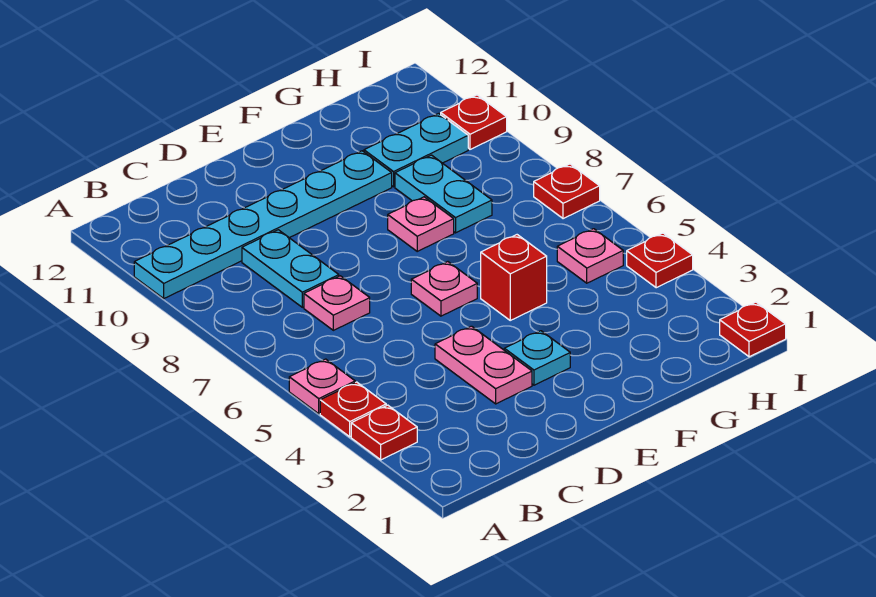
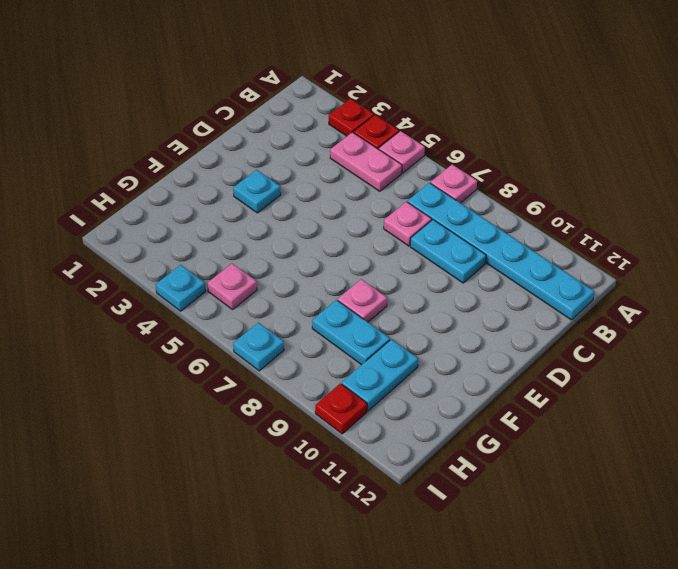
cyan plate A10:F10 level 1 -> cyan plate B7:B12 level 1
pink plate D3:D4 level 1 -> pink plate B4:B5 level 1
pink plate E6 level 1 -> pink plate A7 level 1
red brick F5 level 1 -> none
red plate I1 level 1 -> none
red plate I4 level 1 -> cyan plate I4 level 1
red plate I7 level 1 -> cyan plate I7 level 1

